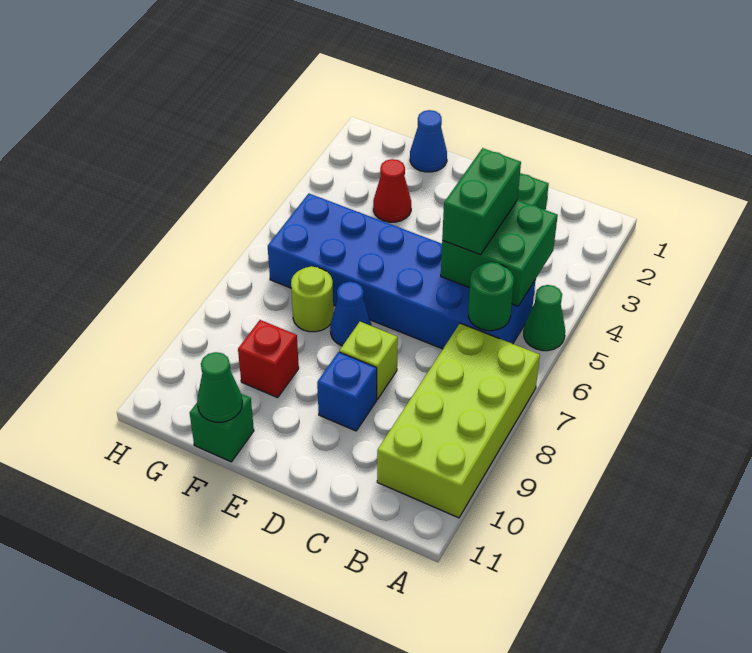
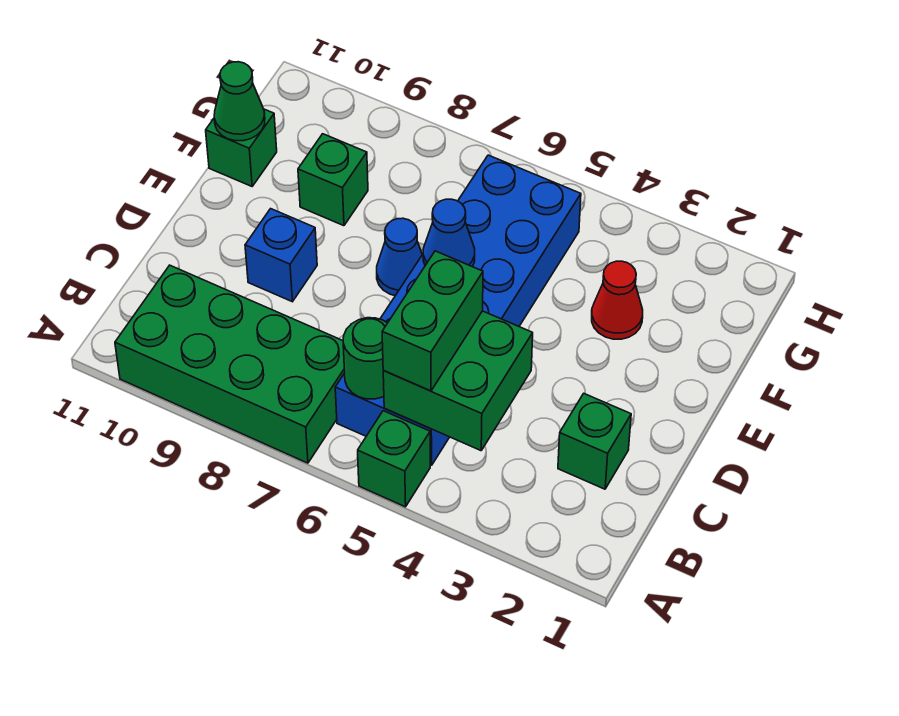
green cone A5 level 1 -> green brick A5 level 1
lime brick A7:B10 level 1 -> green brick A7:B10 level 1
green brick C4:C5 level 3 -> green brick B5:C5 level 3
lime brick D8 level 1 -> none
blue cone F1 level 1 -> blue cone E6 level 2
lime round brick F7 level 1 -> none
red brick F9 level 1 -> green brick F9 level 1

